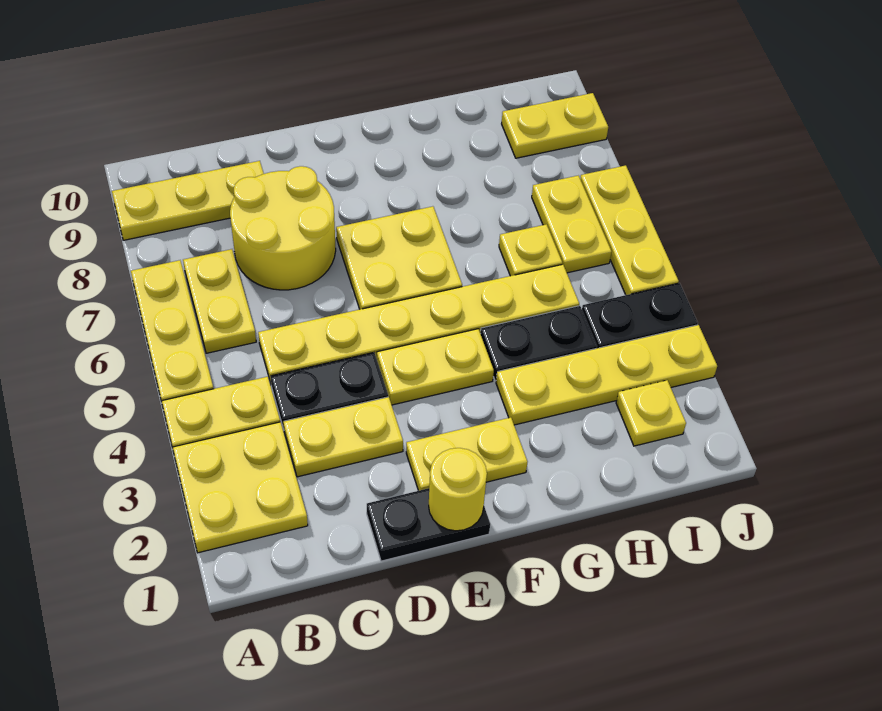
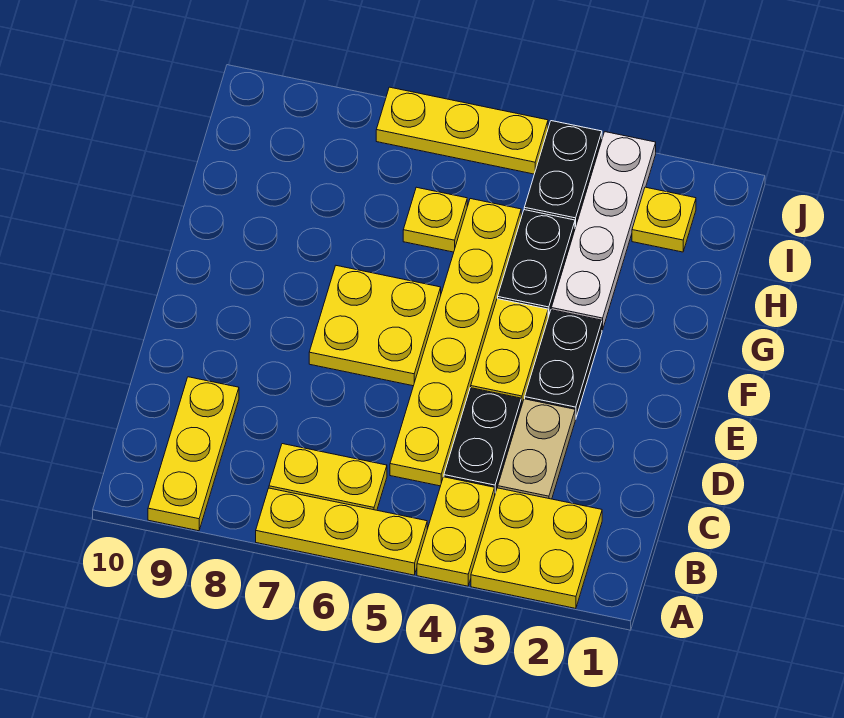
yellow plate C3:D3 level 1 -> tan plate C3:D3 level 1
yellow round brick C7:D8 level 1 -> none
black plate D1:E1 level 1 -> black plate E3:F3 level 1
yellow round brick E1 level 2 -> none
yellow plate E2:F2 level 1 -> none
yellow plate G3:J3 level 1 -> white plate G3:J3 level 1
yellow plate I6:I7 level 1 -> none
yellow plate I9:J9 level 1 -> none

